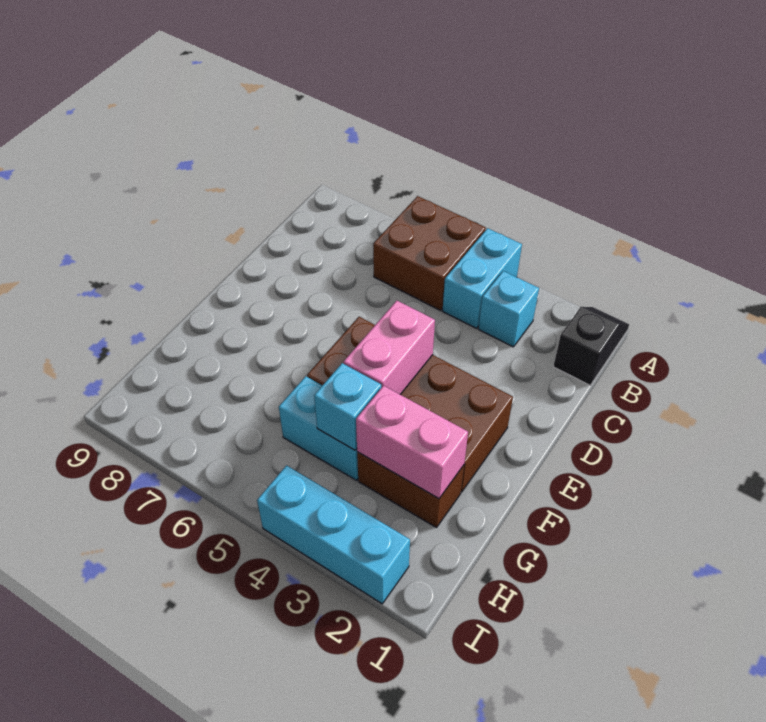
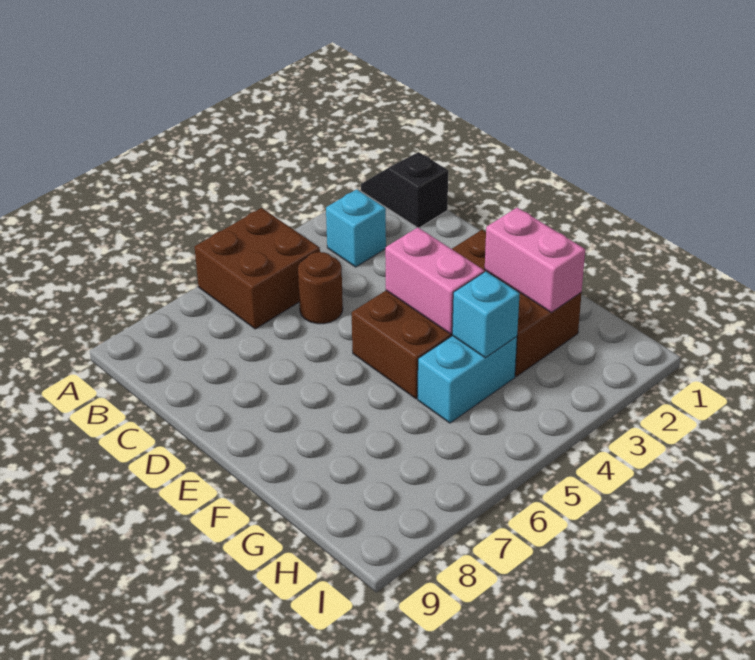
cyan brick A4:B4 level 1 -> none
none -> brown round brick C5 level 1
pink brick G2:G3 level 2 -> pink brick F2:G2 level 2
cyan brick I2:I4 level 1 -> none

